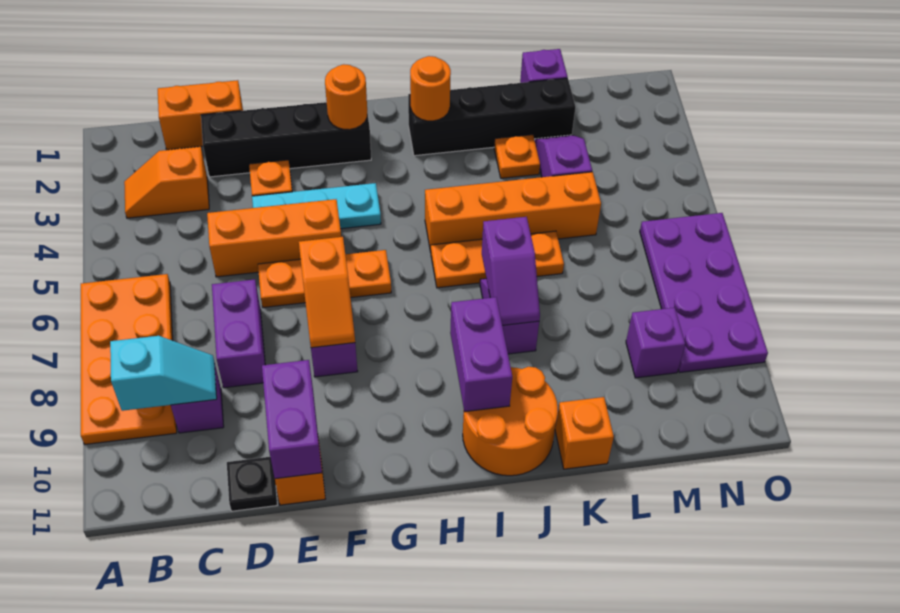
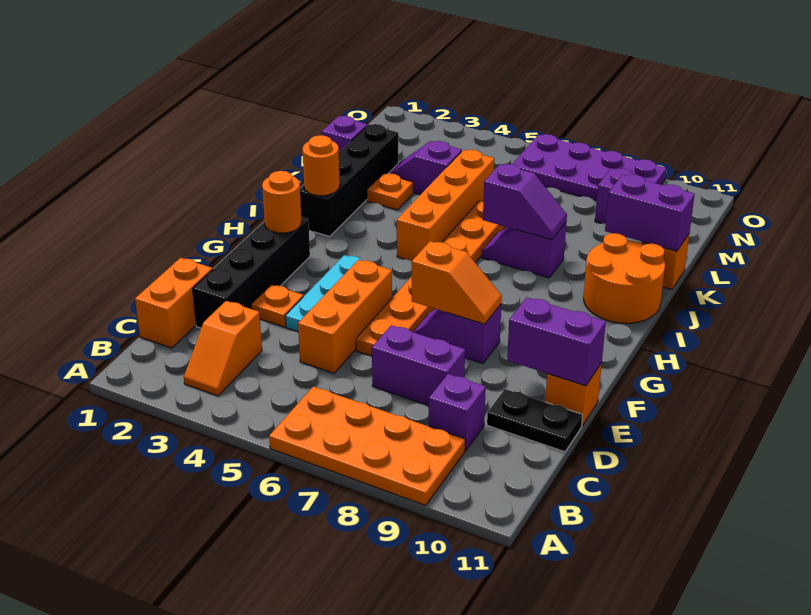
cyan slope B9:C9 level 2 top B -> none
black plate D11 level 1 -> black plate D10:D11 level 1
purple brick I9:I10 level 2 -> purple brick K10:K11 level 2

